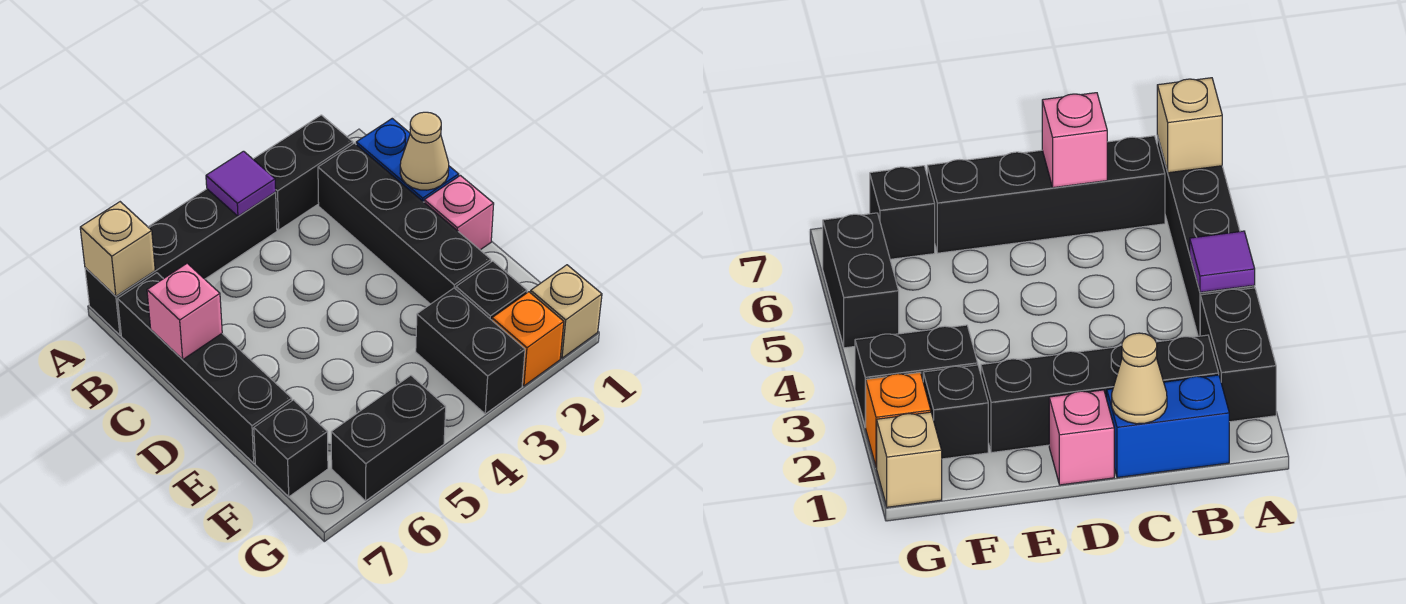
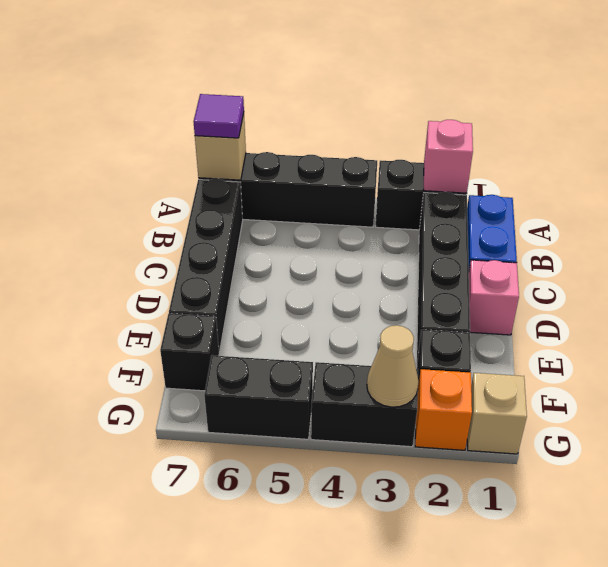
purple tile A4 level 2 -> purple tile A7 level 3
tan cone C1 level 2 -> tan cone G3 level 2
pink brick C7 level 2 -> pink brick A2 level 2
black brick F3:G3 level 1 -> black brick G3:G4 level 1

